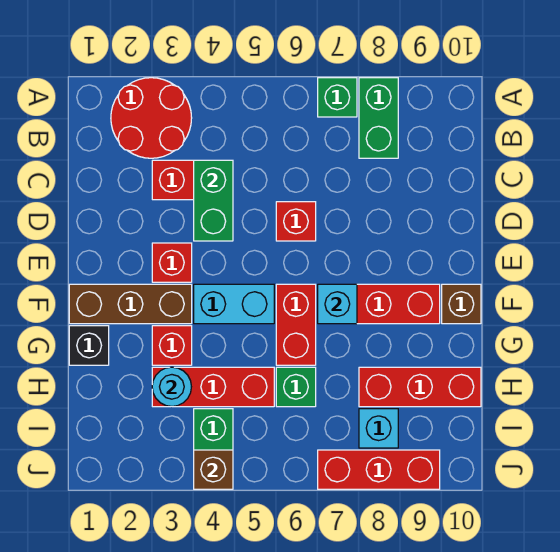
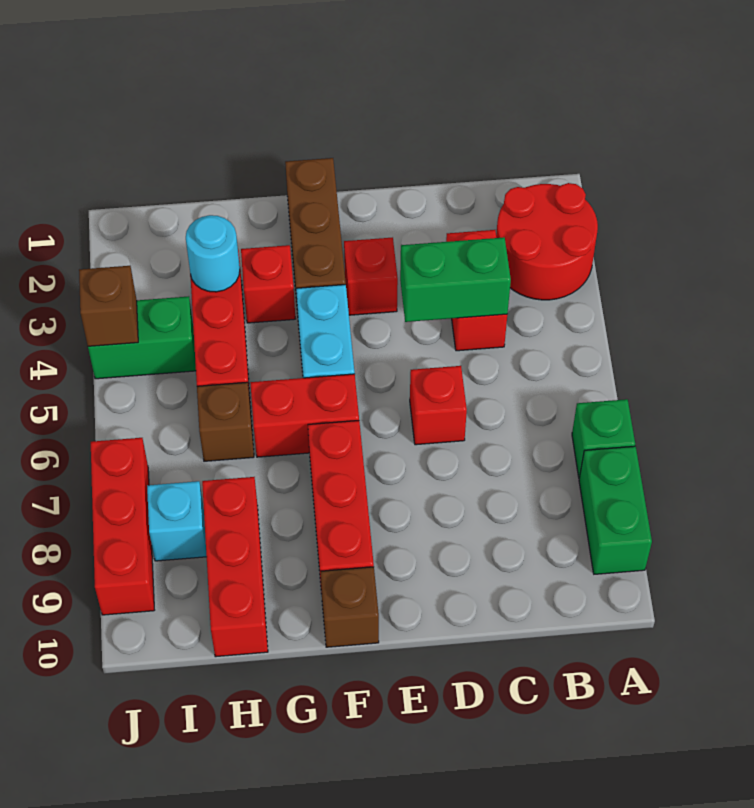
green brick A8:B8 level 1 -> green brick A8:A9 level 1
cyan brick F7 level 2 -> none
black brick G1 level 1 -> none
green brick H6 level 1 -> brown brick H6 level 1

